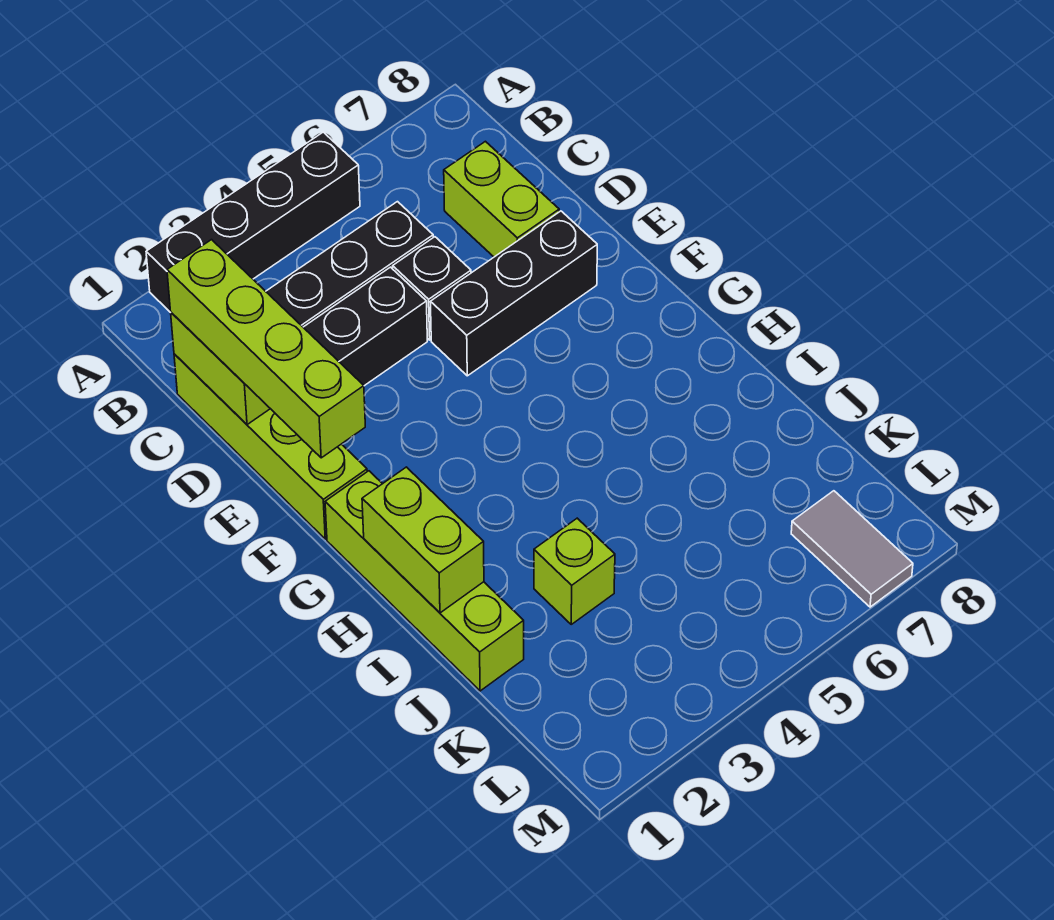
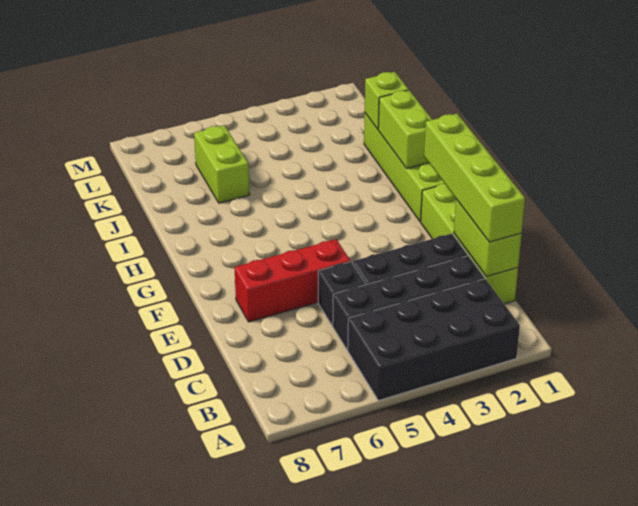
black brick A2:A5 level 1 -> black brick A2:B5 level 1
lime brick C7:D7 level 1 -> lime brick J6:K6 level 1
black brick E5:E7 level 1 -> red brick E5:E7 level 1
lime brick J3 level 1 -> lime brick J1 level 2
grey tile L7:M7 level 1 -> none

